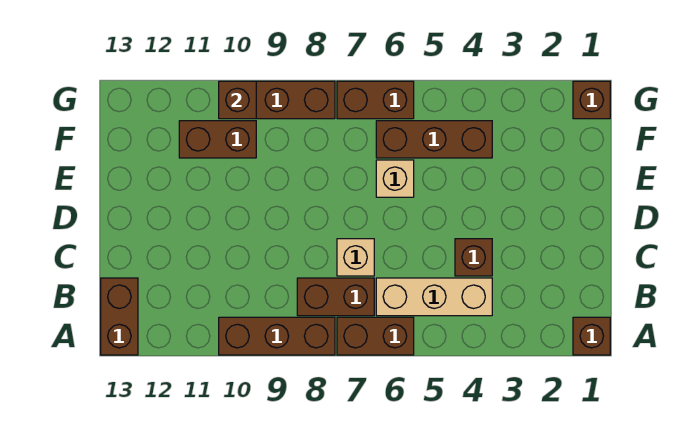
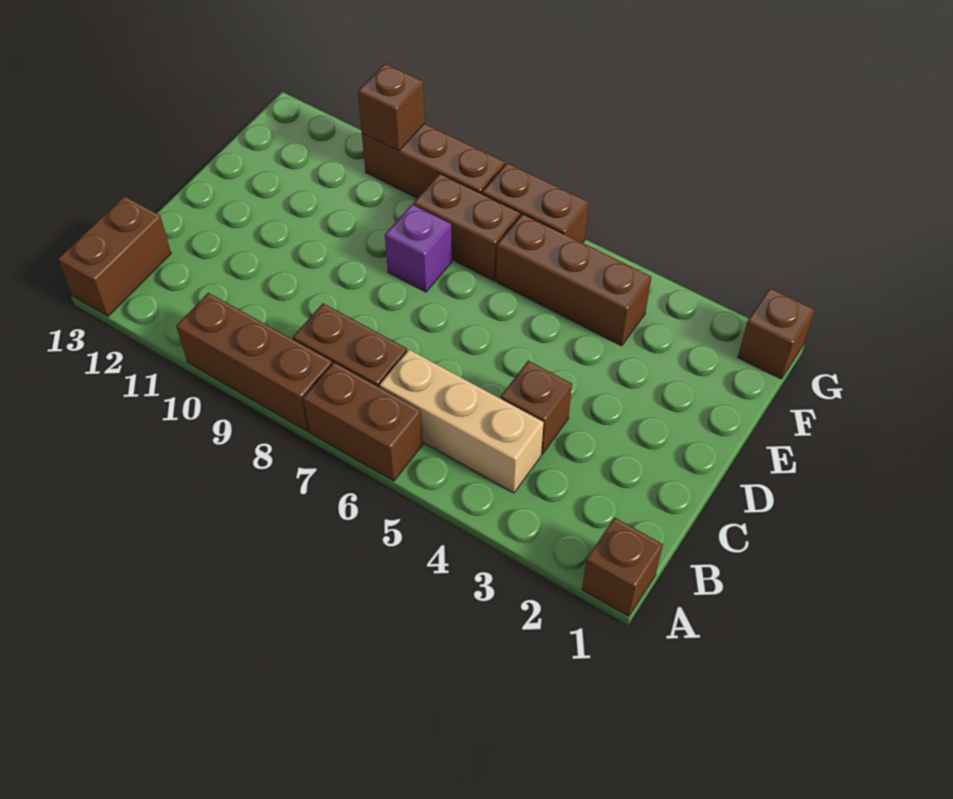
tan brick C7 level 1 -> none
tan brick E6 level 1 -> none
none -> purple brick E8 level 1
brown brick F10:F11 level 1 -> brown brick F7:F8 level 1

